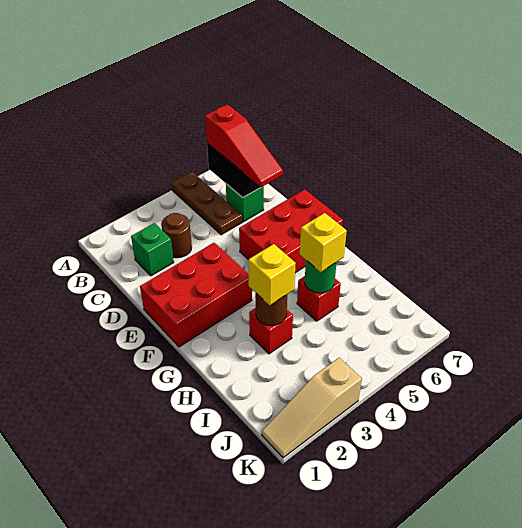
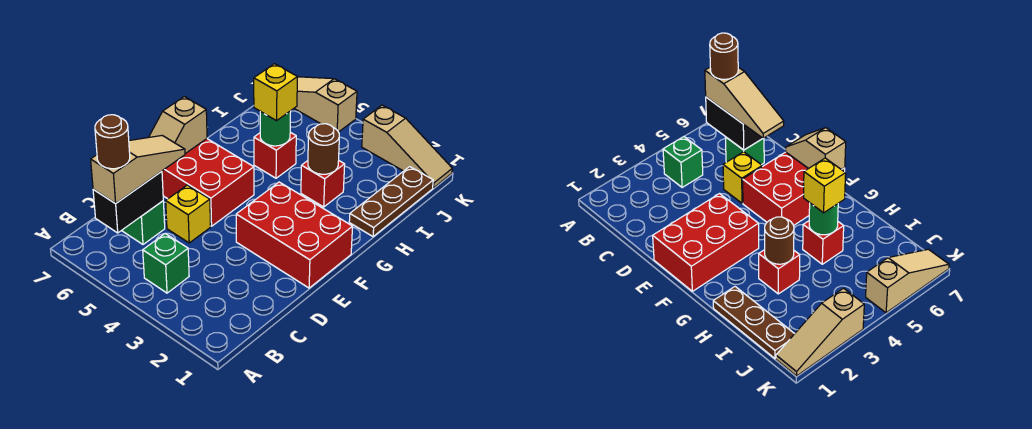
brown plate A5:C5 level 1 -> brown plate H1:J1 level 1
red slope B6:D6 level 3 top B -> tan slope B6:D6 level 3 top B
green brick C2 level 1 -> green brick B4 level 1
brown round brick C3 level 1 -> brown round brick B6 level 4
none -> tan slope E7:F7 level 2 top F
yellow brick H3 level 3 -> yellow brick D5 level 1
none -> tan slope K5:K7 level 1 top 5

